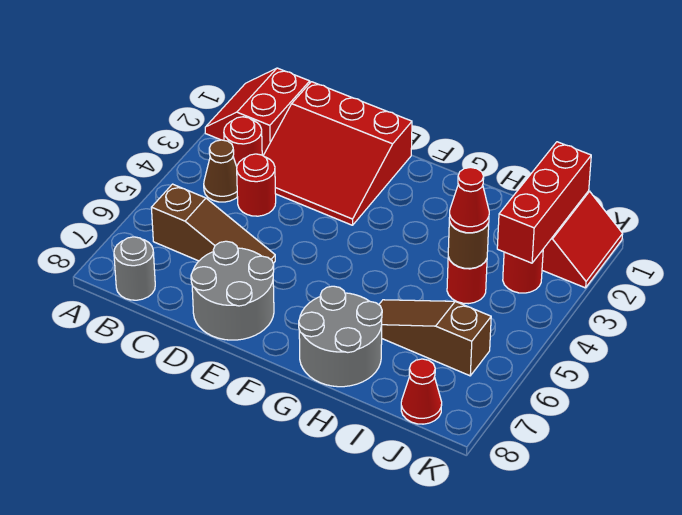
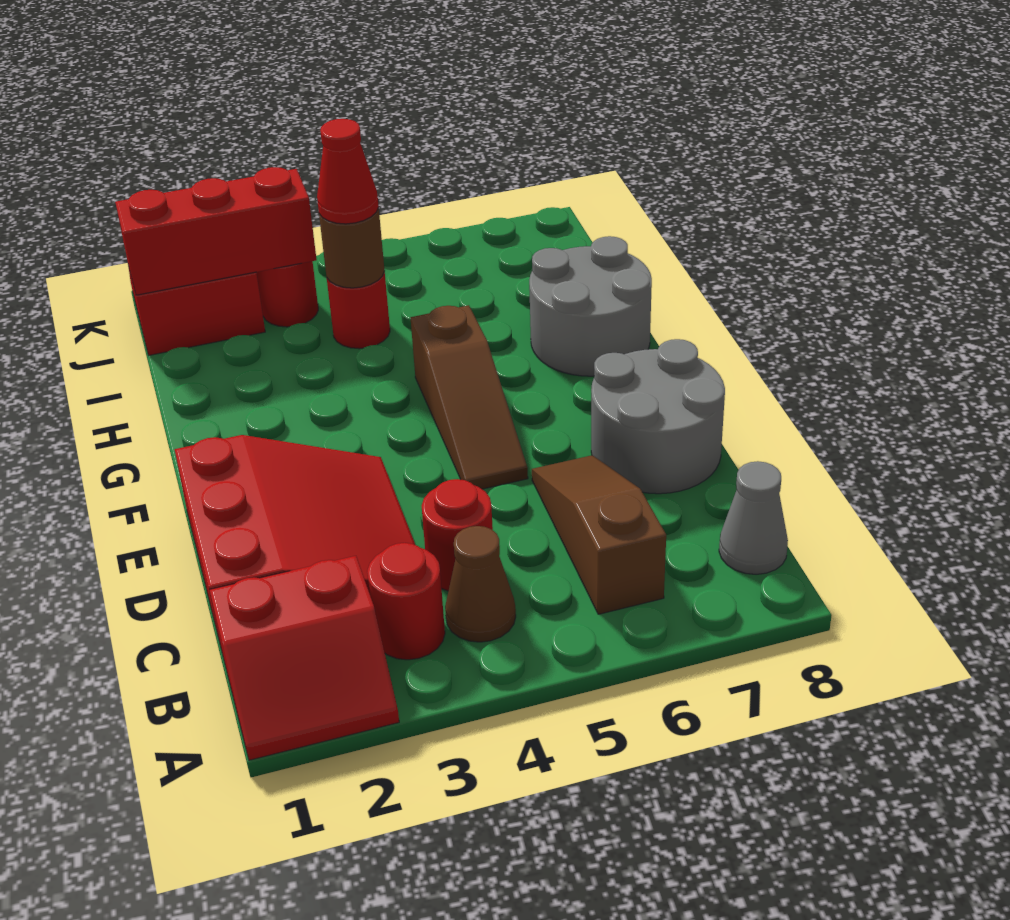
grey round brick B8 level 1 -> grey cone B8 level 1
brown slope H6:J6 level 1 top J -> brown slope E5:G5 level 1 top G
red cone J8 level 1 -> none

